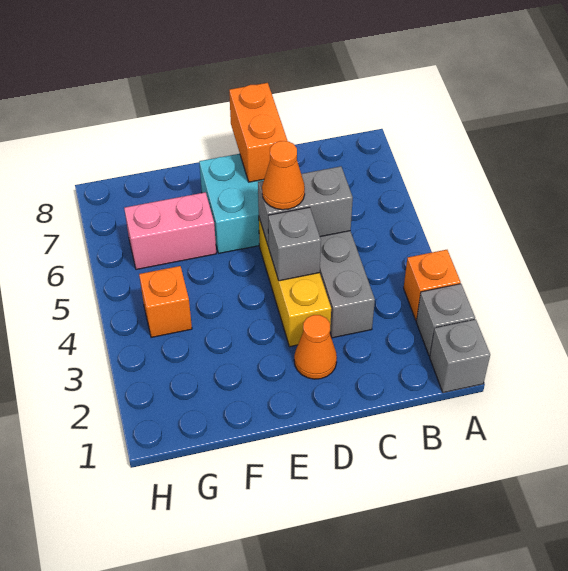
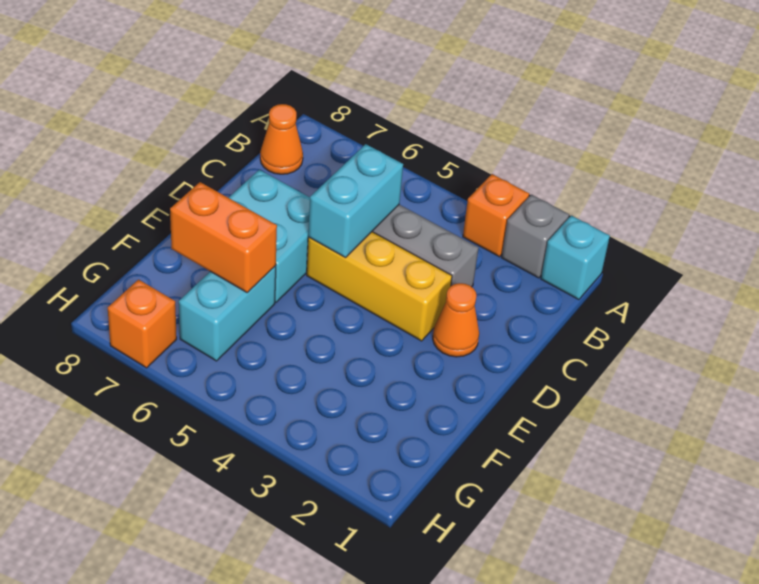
grey brick A1 level 1 -> cyan brick A1 level 1
grey brick C5:D5 level 2 -> cyan brick C5:D5 level 2
grey brick D4 level 2 -> none
orange cone D5 level 3 -> orange cone B8 level 1
orange brick D7:D8 level 2 -> orange brick F6:F7 level 2
pink brick F6:G6 level 1 -> cyan brick F6:G6 level 1
orange brick G4 level 1 -> orange brick H7 level 1

